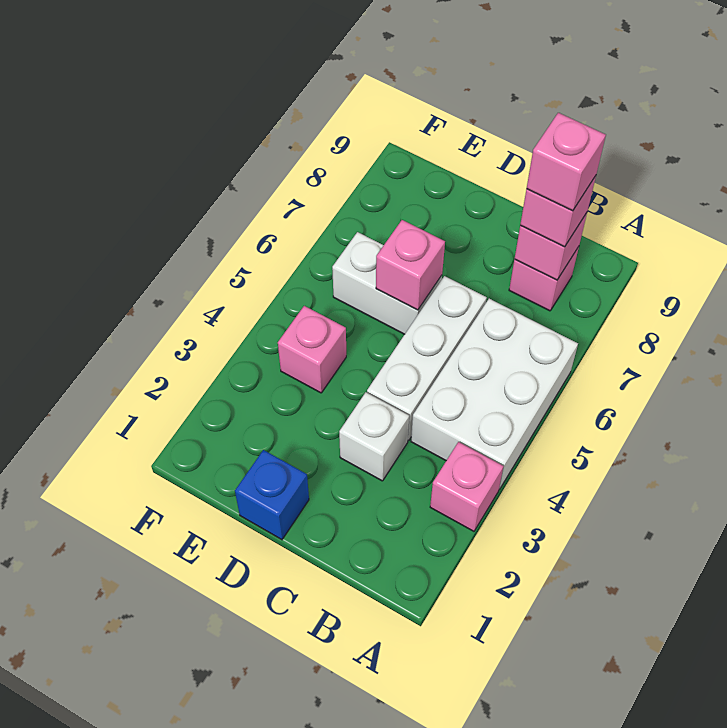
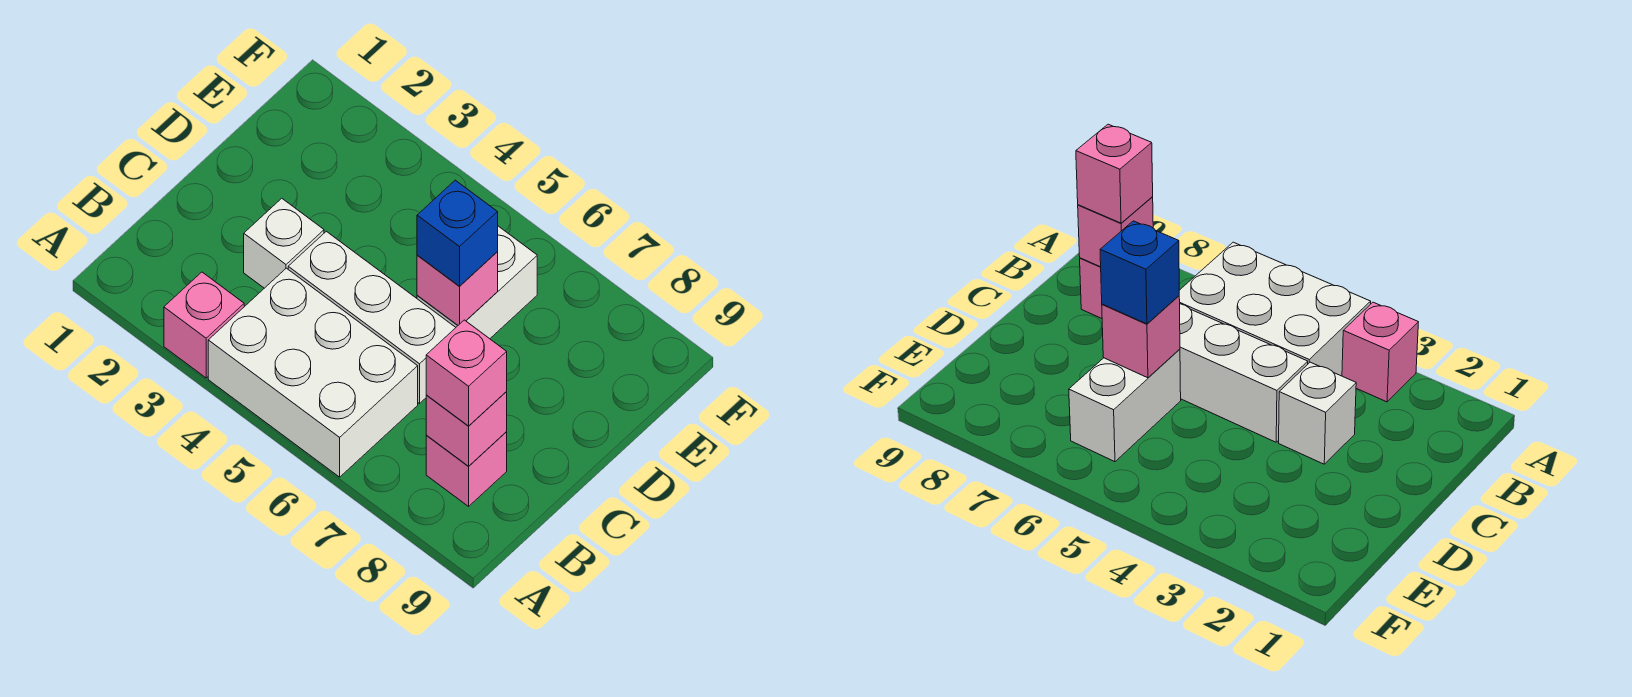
pink brick B8 level 4 -> none
blue brick D1 level 1 -> blue brick D6 level 3
pink brick E4 level 1 -> none

